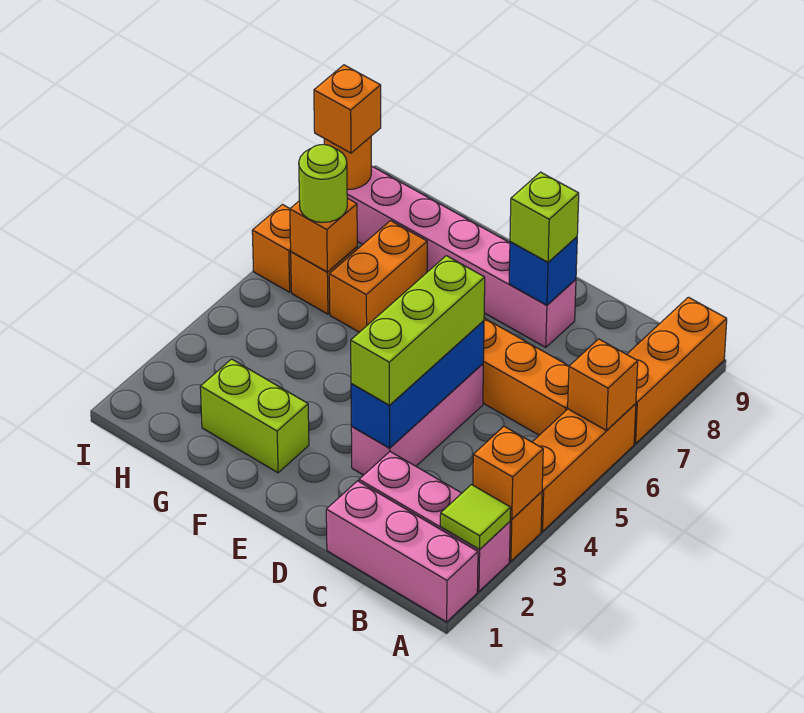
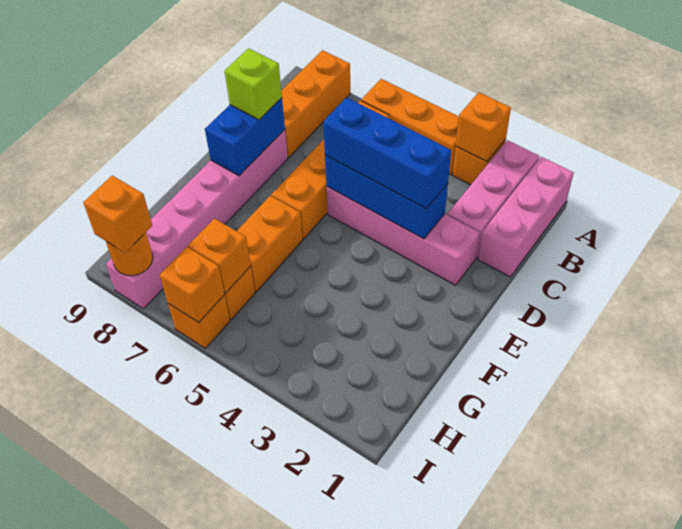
lime tile A2 level 2 -> none
orange brick A6 level 2 -> orange brick I6 level 2
orange brick A7:A9 level 1 -> orange brick A8:C8 level 1
pink brick D3:D5 level 1 -> pink brick D2:D5 level 1
lime brick D3:D5 level 3 -> blue brick D3:D5 level 3
blue brick D8 level 2 -> blue brick D8:E8 level 2
lime brick F2:G2 level 1 -> none
orange brick G6:G7 level 1 -> orange brick F6:G6 level 1
lime round brick H6 level 3 -> none

